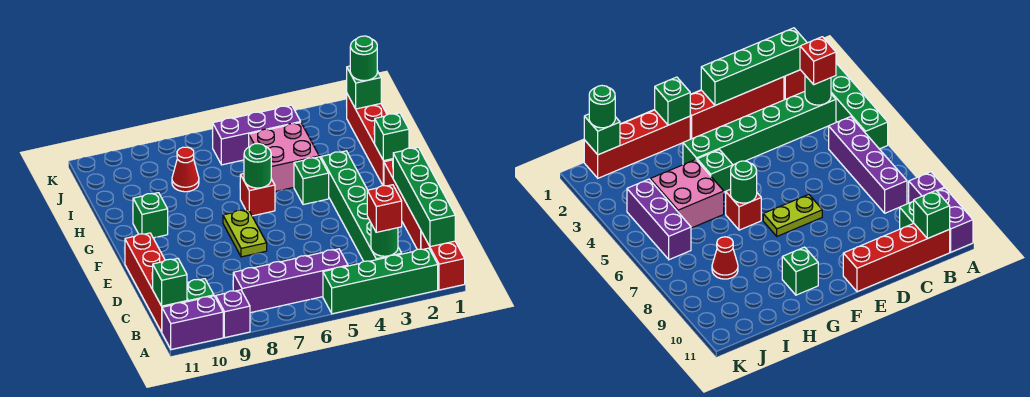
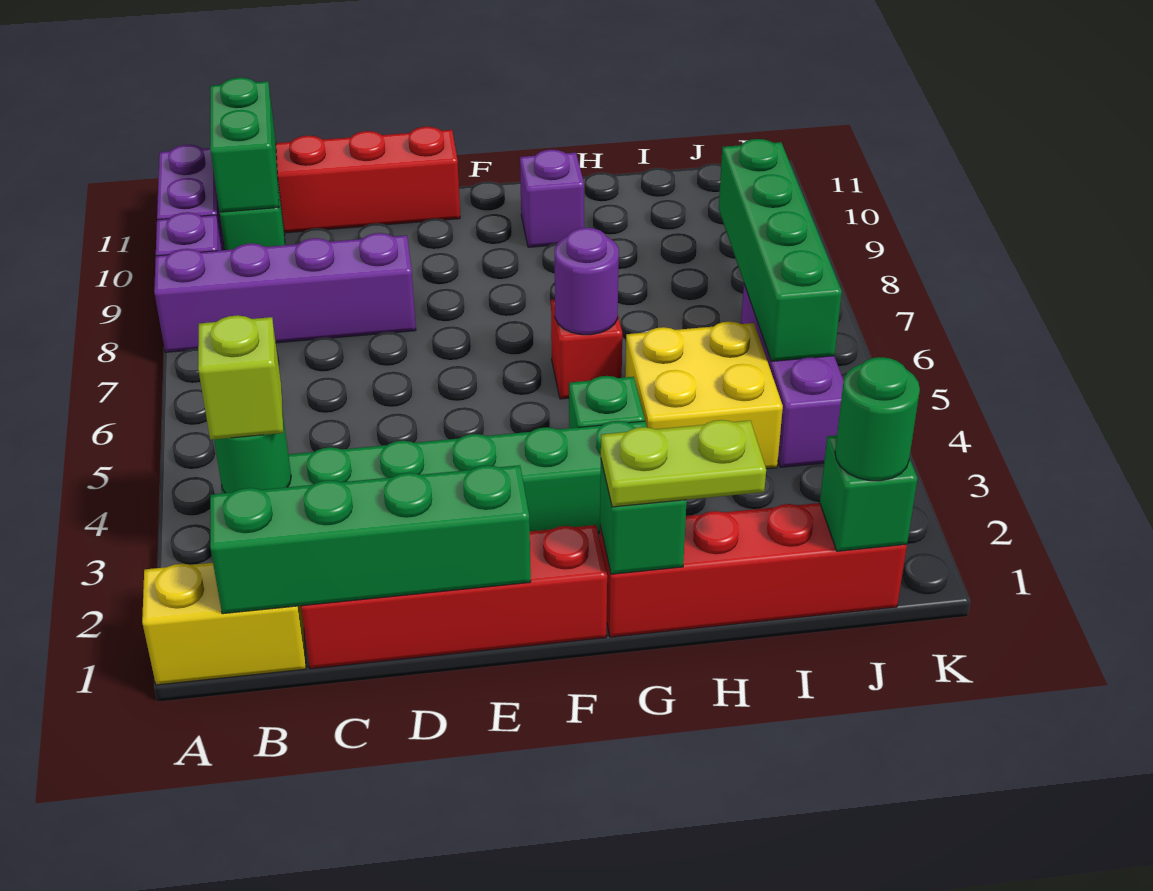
red brick A1:B1 level 1 -> yellow brick A1:B1 level 1
green brick A2:A5 level 1 -> green brick J5:J8 level 2
red brick B3 level 3 -> lime brick B3 level 3
purple brick B5:B8 level 1 -> purple brick A8:D8 level 1
green brick B11 level 2 -> green brick B10:B11 level 2
lime plate E7:F7 level 1 -> lime plate G1:H1 level 3
green round brick G6 level 2 -> purple round brick G6 level 2
green brick G10 level 1 -> purple brick G10 level 1
pink brick H4:I5 level 1 -> yellow brick H4:I5 level 1
red cone I8 level 1 -> none

